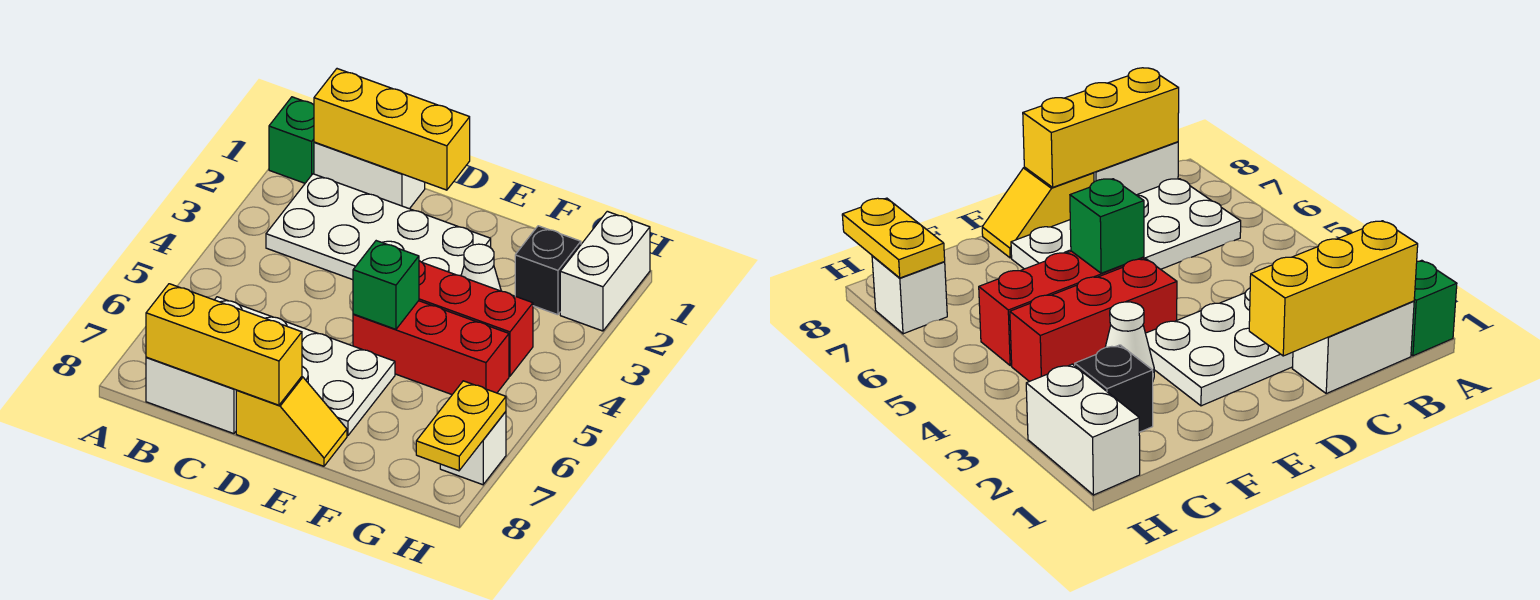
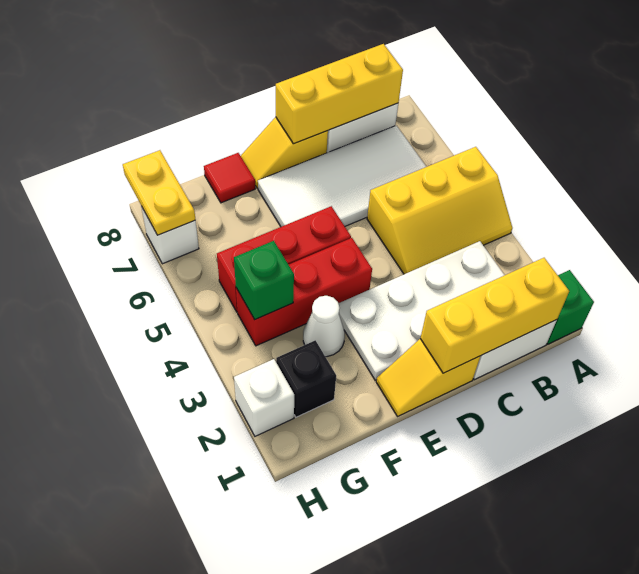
none -> yellow slope A4:C5 level 1 top 5
white plate B6:E7 level 1 -> white tile B6:E7 level 1
none -> yellow slope D1:E1 level 1 top D
green brick E5 level 2 -> green brick G4 level 2
none -> red tile F8 level 1
white brick H1:H2 level 1 -> white brick H2 level 1

